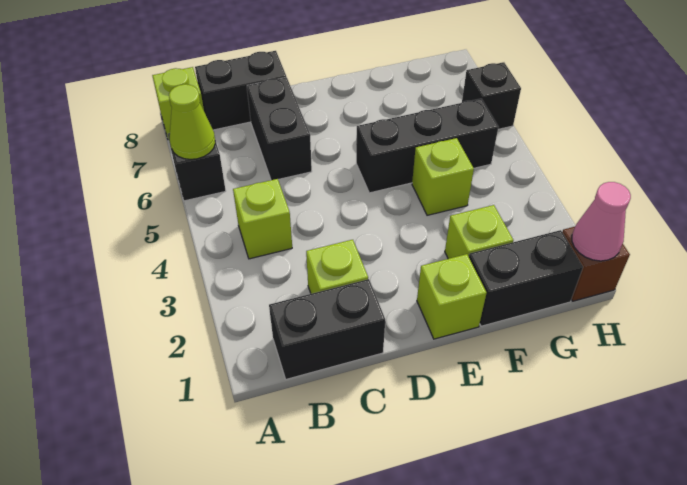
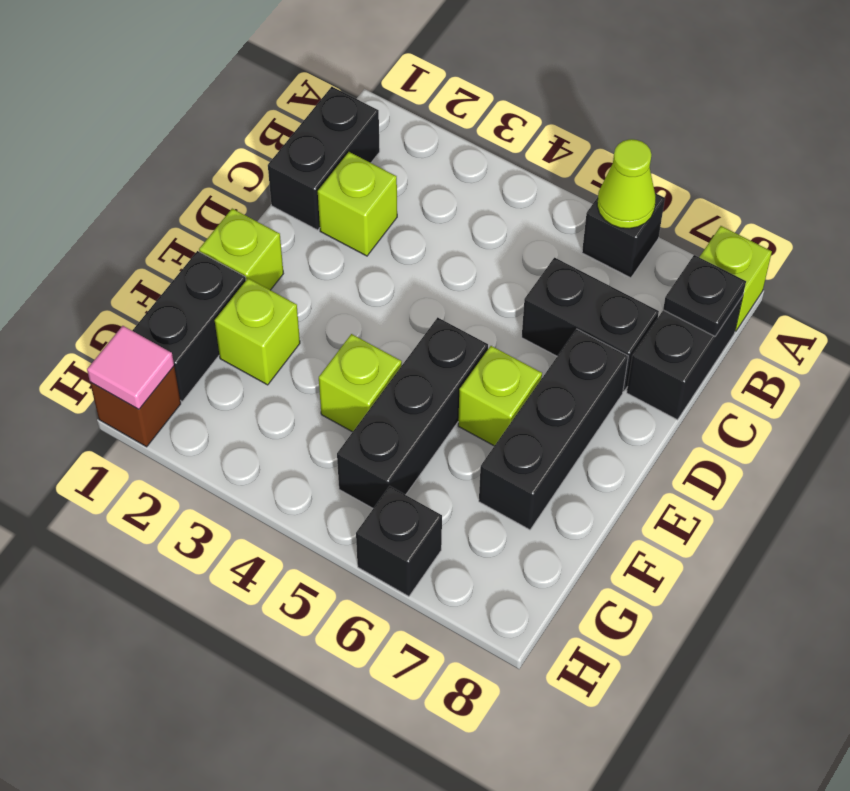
lime brick B4 level 1 -> lime brick E6 level 1
none -> black plate B8 level 2
none -> black brick D7:F7 level 1
pink cone H1 level 2 -> pink tile H1 level 2

